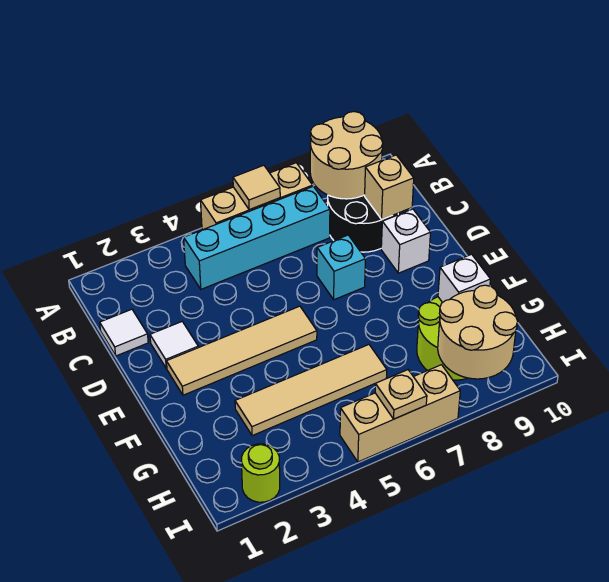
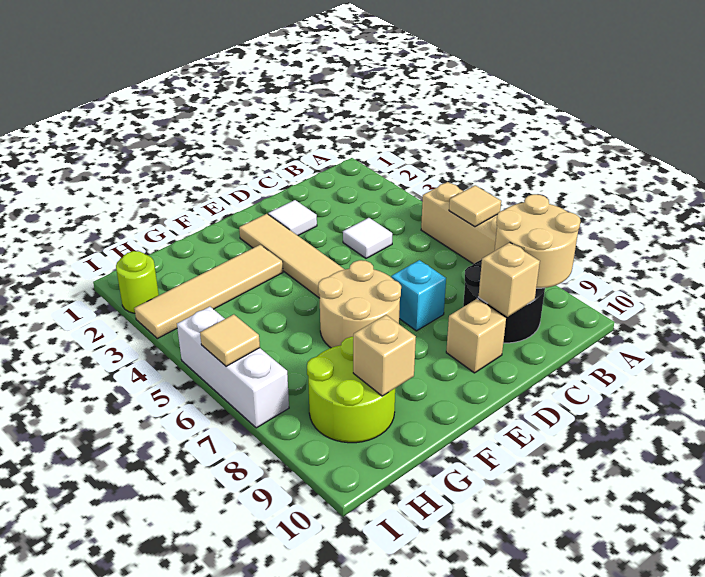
cyan brick B4:B7 level 1 -> none
white tile C1 level 1 -> white tile C4 level 1
white brick D9 level 1 -> tan brick D9 level 1
tan tile G3:G6 level 1 -> tan tile F3:I3 level 1
white brick G9 level 2 -> tan brick G9 level 2
tan round brick H8:I9 level 2 -> tan round brick E6:F7 level 1
tan brick I5:I7 level 1 -> white brick I5:I7 level 1
tan plate I6 level 2 -> tan tile I6 level 2

